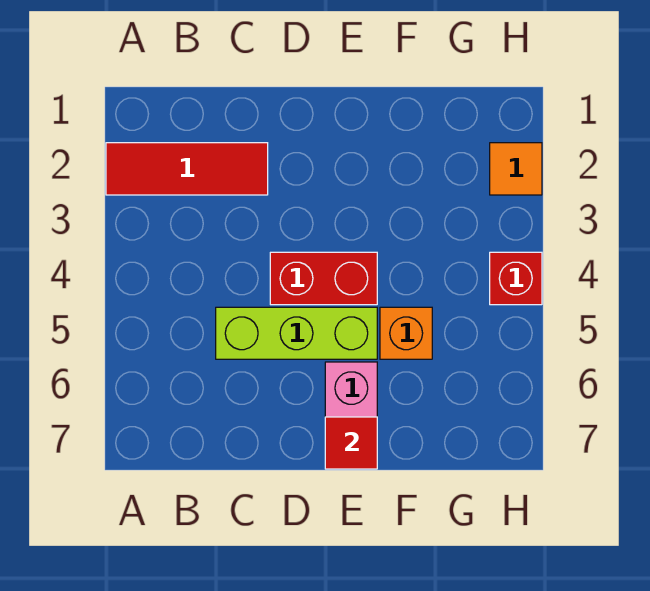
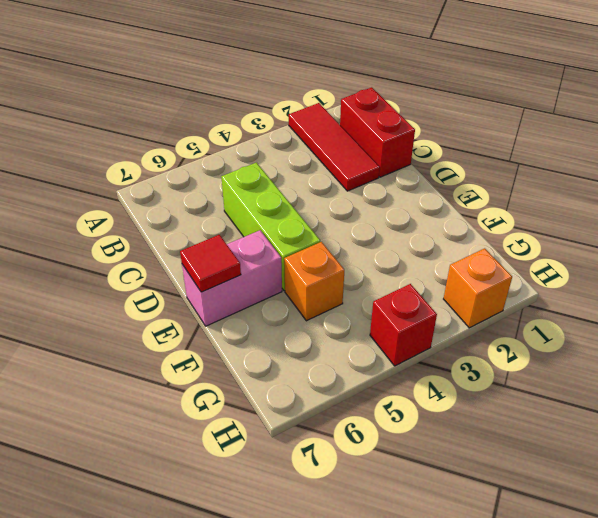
red brick D4:E4 level 1 -> red brick B1:C1 level 1
orange tile H2 level 1 -> orange brick H2 level 1

